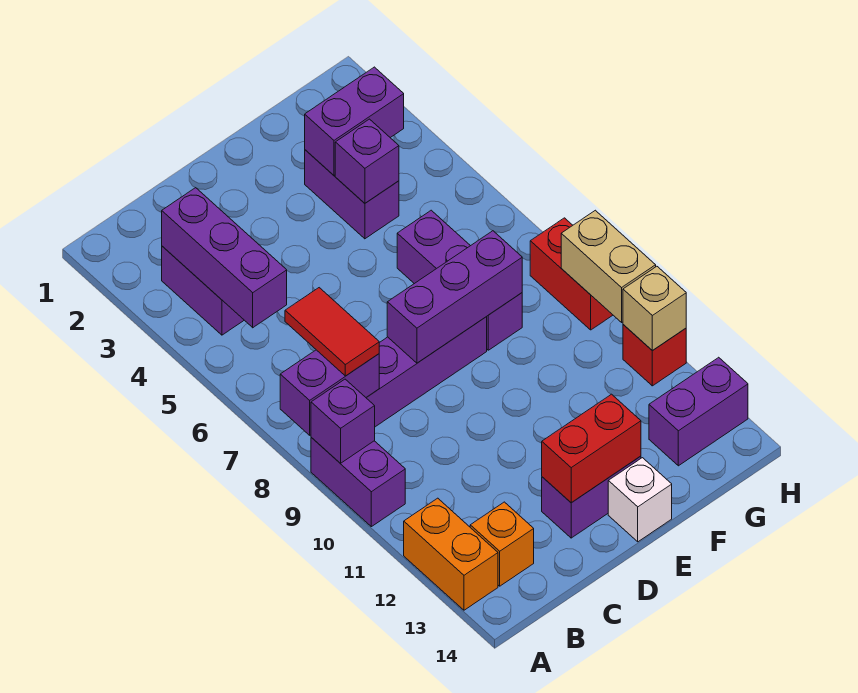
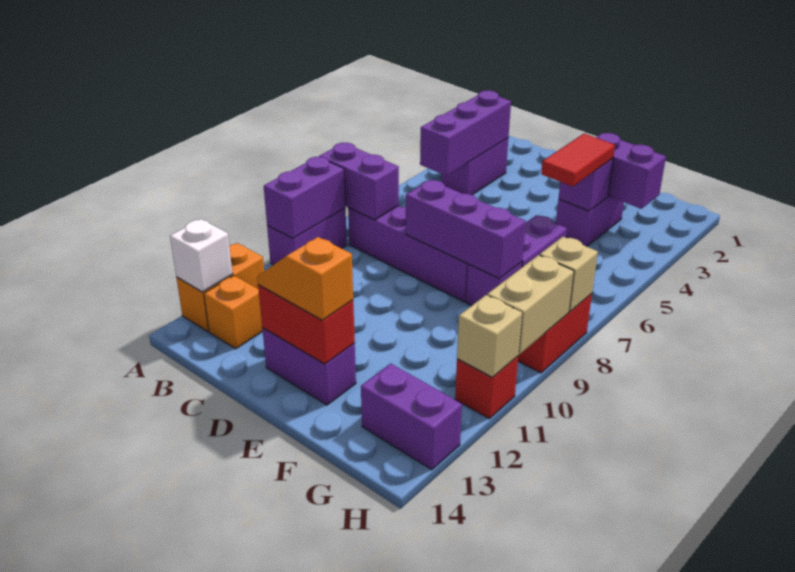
purple brick A9 level 2 -> purple brick A9:A10 level 2
red tile B7:B8 level 3 -> red tile F4:F5 level 3
none -> orange slope D13:E13 level 3 top E
white brick E14 level 1 -> white brick A13 level 2
none -> tan brick H8 level 2

